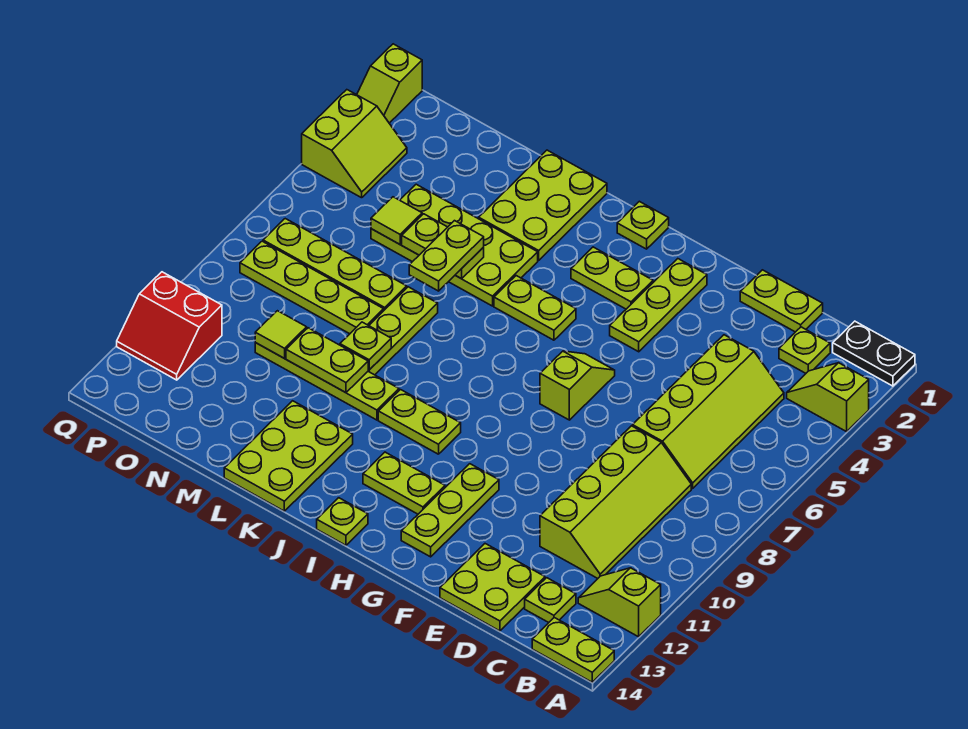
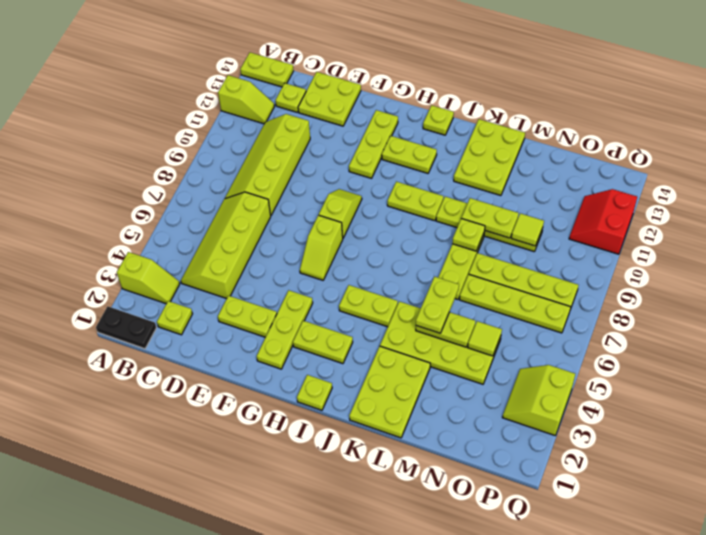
lime plate D1:E1 level 1 -> lime plate E3:F3 level 1
red slope P11:Q12 level 1 top 11 -> red slope P11:Q12 level 1 top Q
lime slope Q1:Q2 level 1 top 1 -> lime slope G8:G9 level 1 top 8

